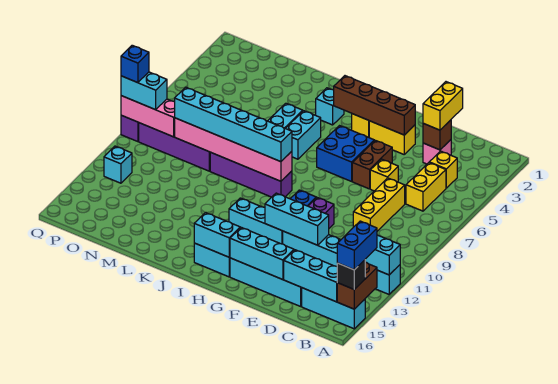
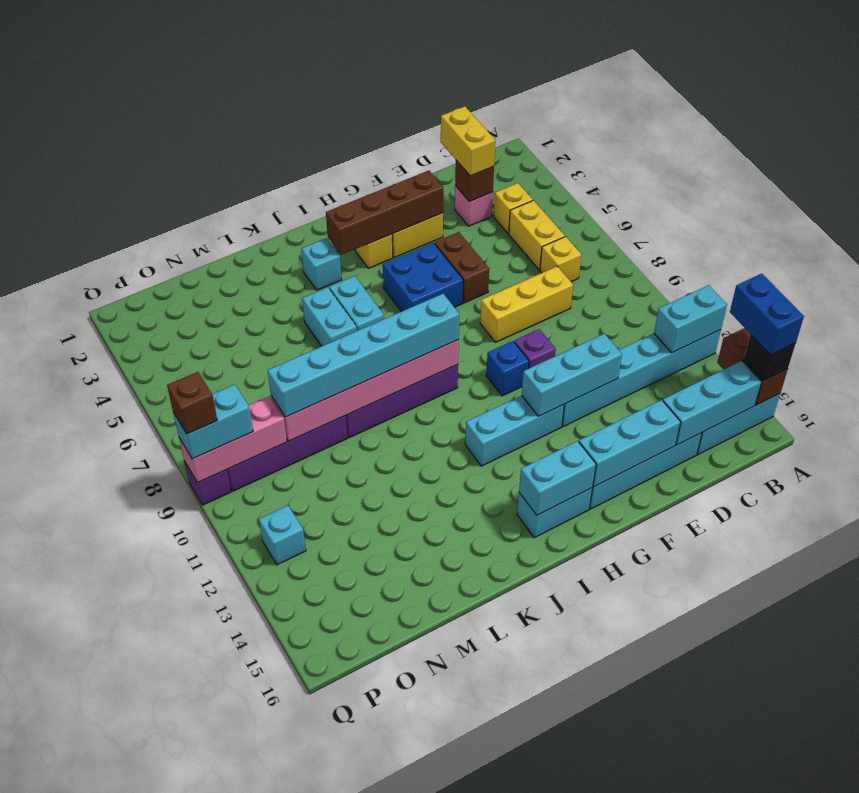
yellow brick D7:D9 level 1 -> yellow brick D8:F8 level 1
yellow brick E6 level 1 -> yellow brick C7 level 1
blue brick Q9 level 4 -> brown brick Q9 level 4

